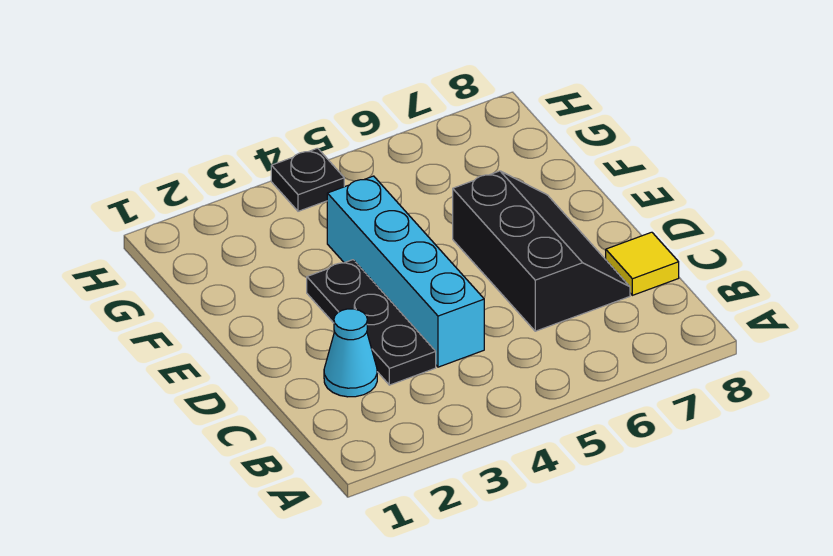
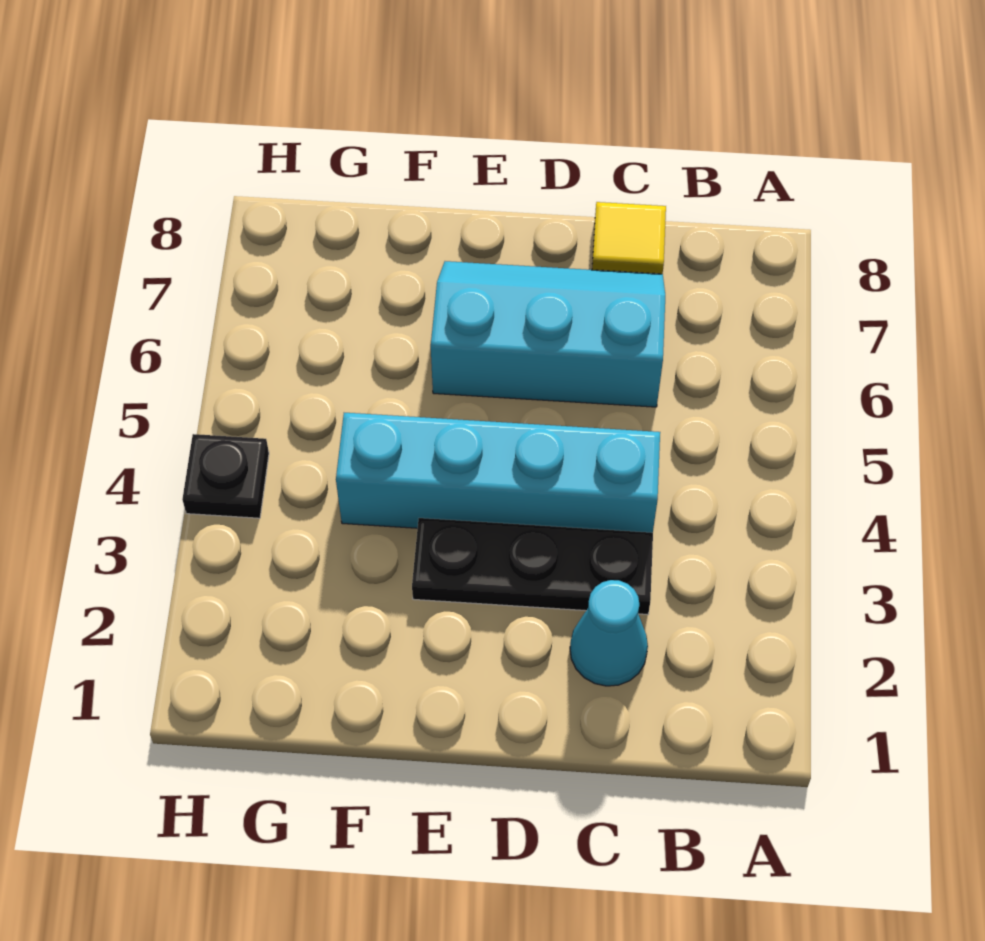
black slope C6:E7 level 1 top 6 -> cyan slope C6:E7 level 1 top 6

